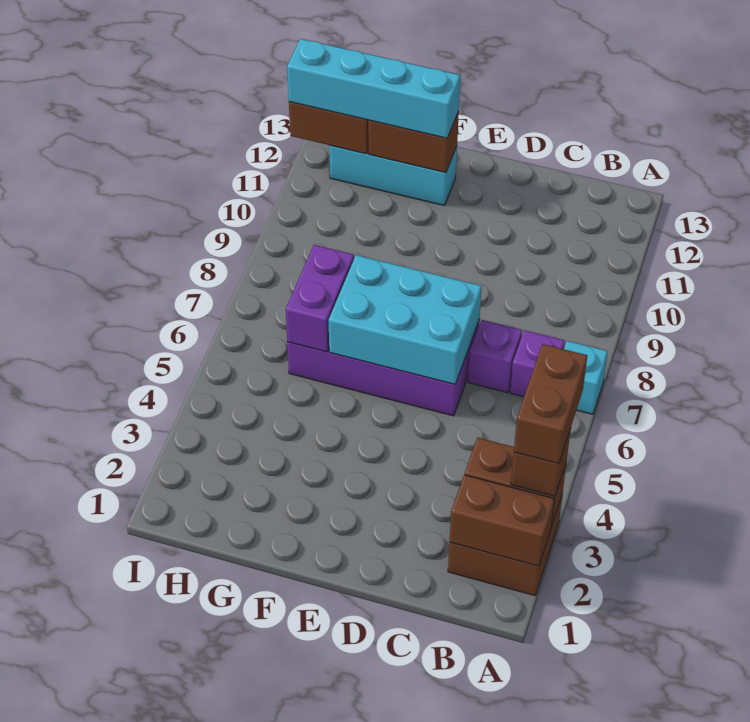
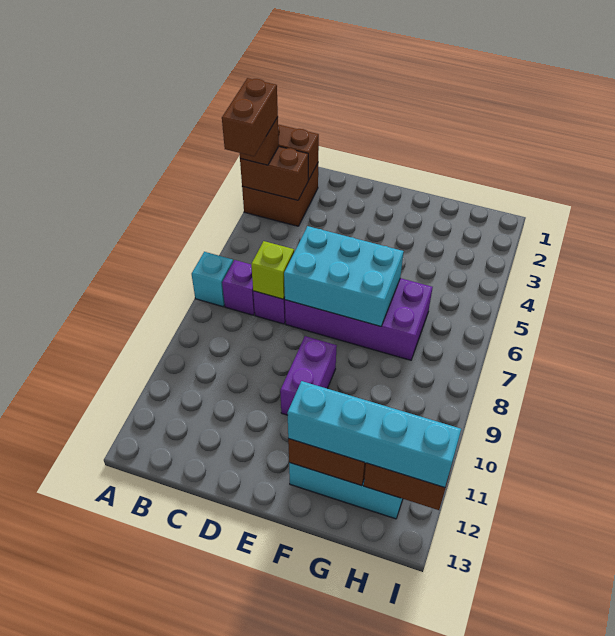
none -> lime brick C7 level 2
purple brick G6:G7 level 2 -> purple brick E9:E10 level 1

